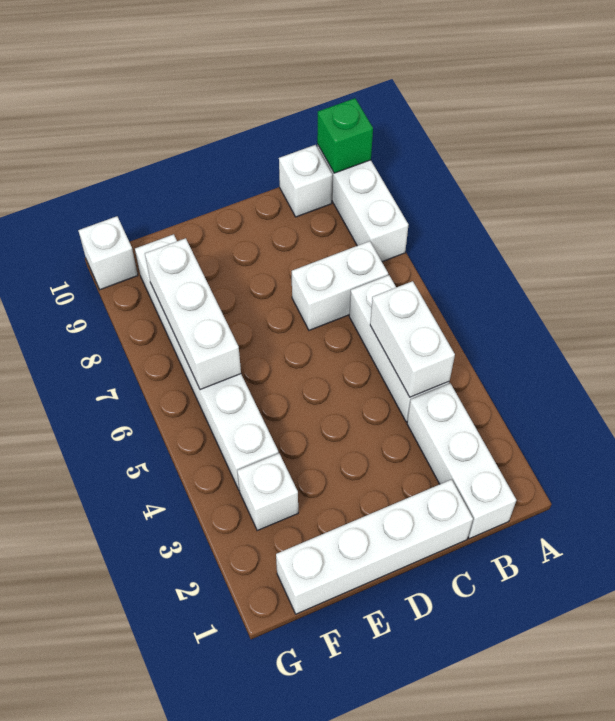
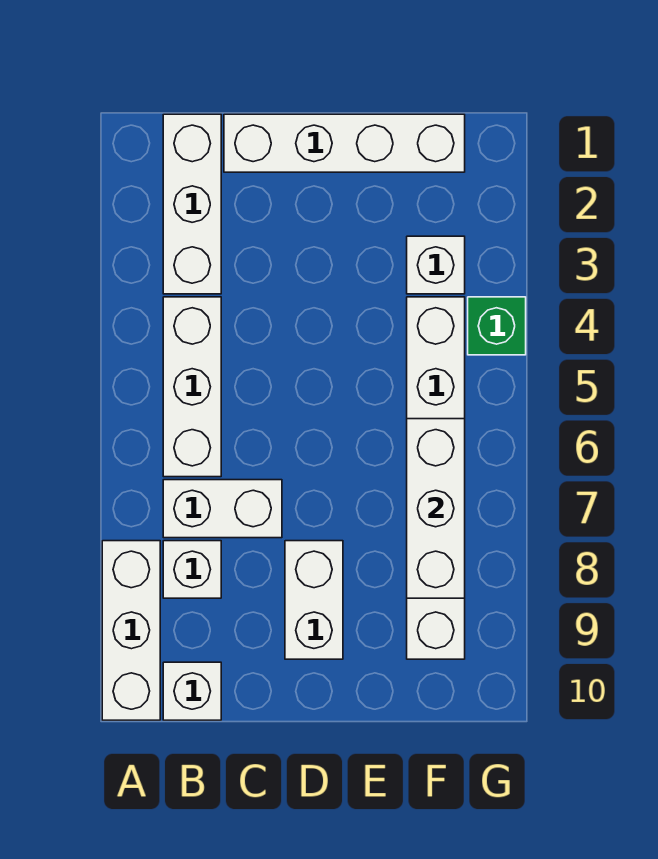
green brick A10 level 2 -> green brick G4 level 1
white brick B4:B5 level 2 -> white brick D8:D9 level 1
white brick G10 level 1 -> white brick B8 level 1

